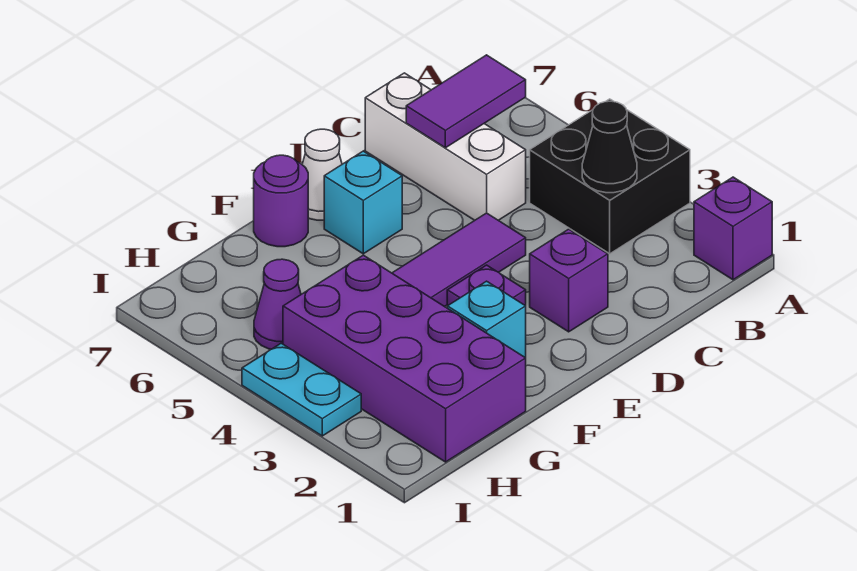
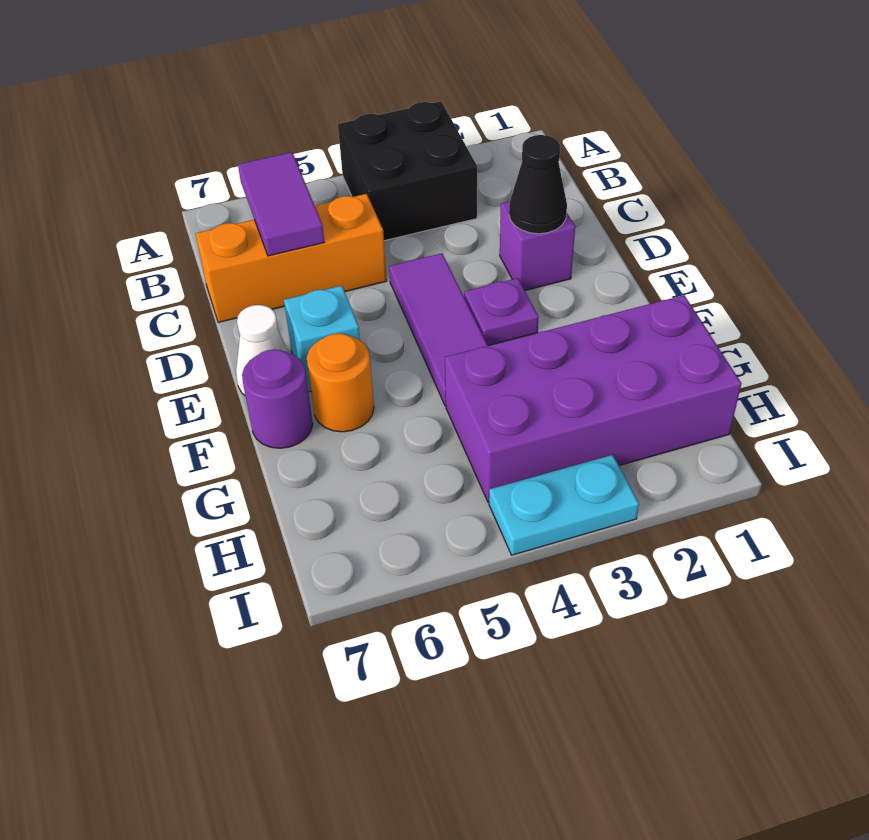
purple brick A1 level 1 -> none
black cone B3 level 2 -> black cone D2 level 2
white brick C5:C7 level 1 -> orange brick C5:C7 level 1
cyan brick F2 level 1 -> none
none -> orange round brick F6 level 1
purple cone H5 level 1 -> none

